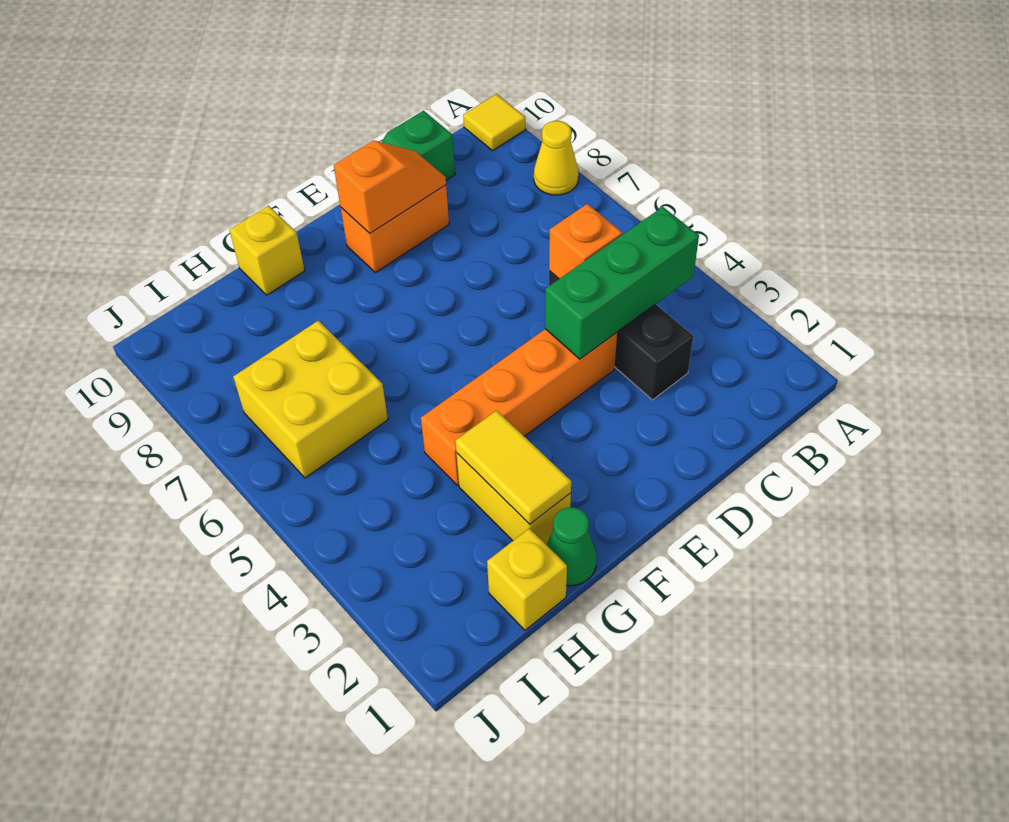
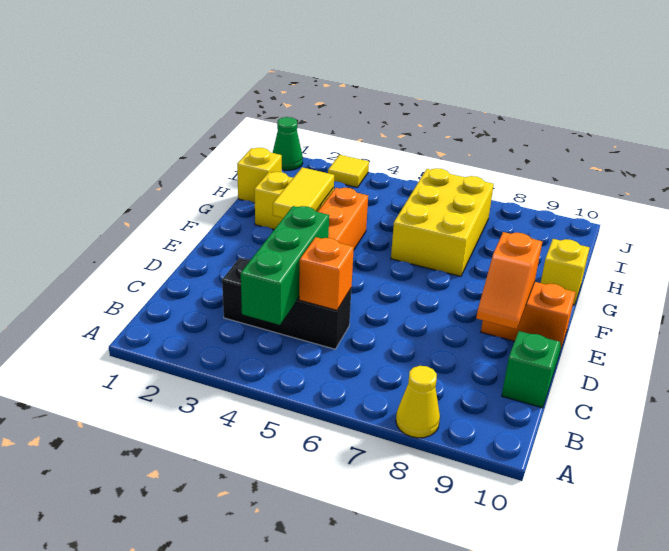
yellow tile A10 level 1 -> yellow tile J3 level 1
orange brick D9:E9 level 1 -> orange brick E9:E10 level 1
green cone G1 level 1 -> green cone J1 level 1
yellow tile G2:G3 level 2 -> yellow tile F3:G3 level 2
yellow brick H6:I7 level 1 -> yellow brick G6:I7 level 1

